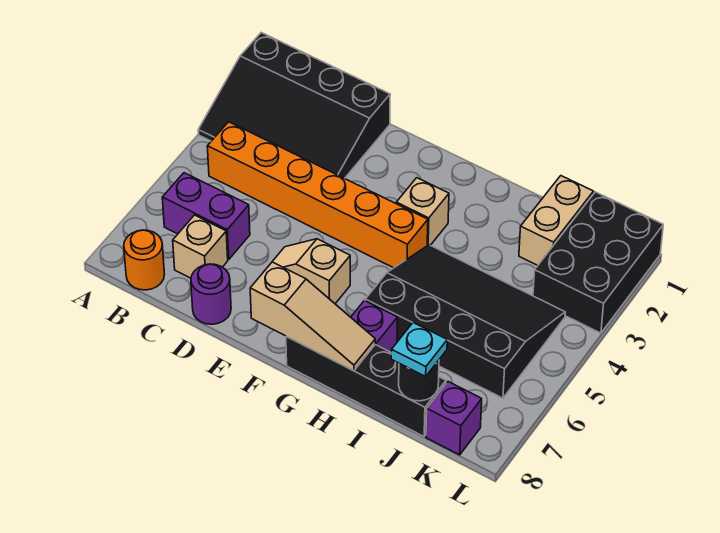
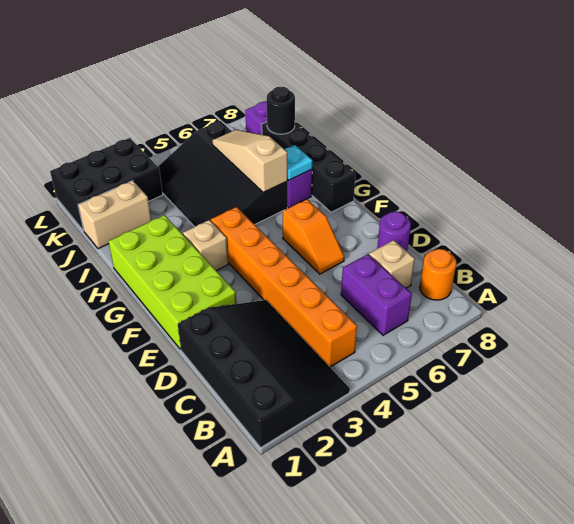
none -> lime brick E1:H2 level 1
tan slope E6:F6 level 1 top F -> orange slope E6:F6 level 1 top F
tan slope F8:H8 level 2 top F -> tan slope H6:J6 level 2 top H
cyan plate J8 level 3 -> cyan plate H7 level 2

